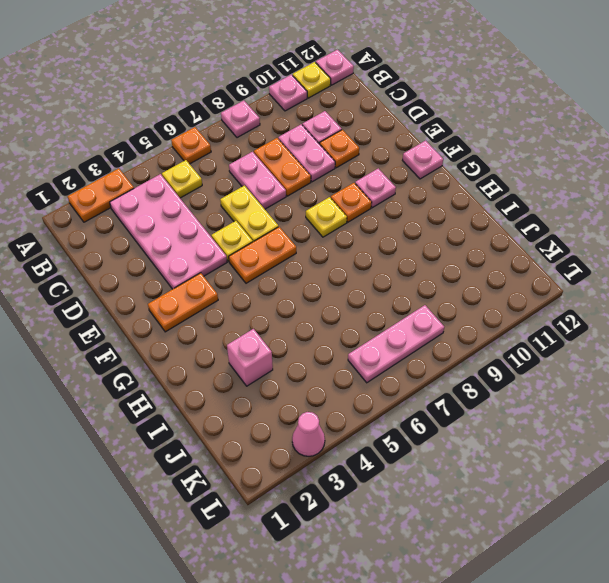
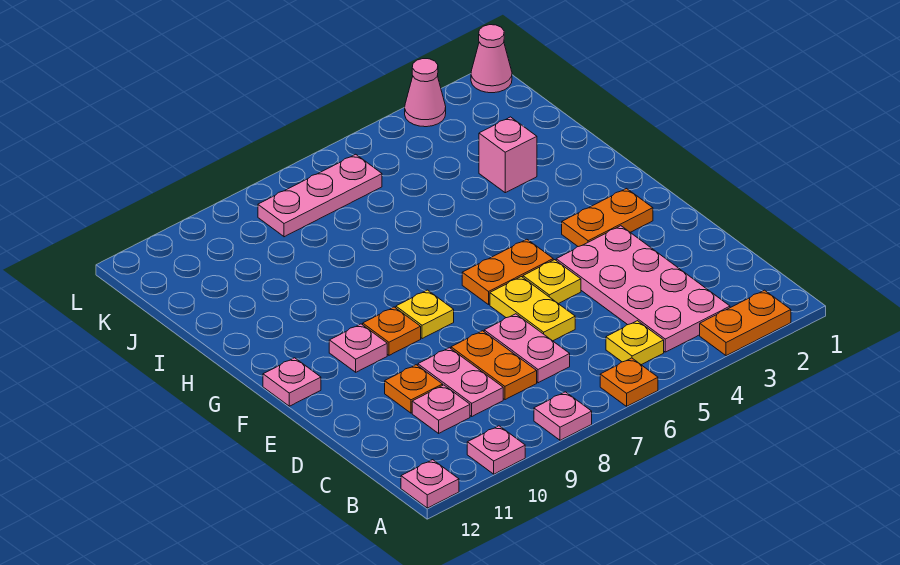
yellow plate A11 level 1 -> none
none -> pink cone L1 level 1

